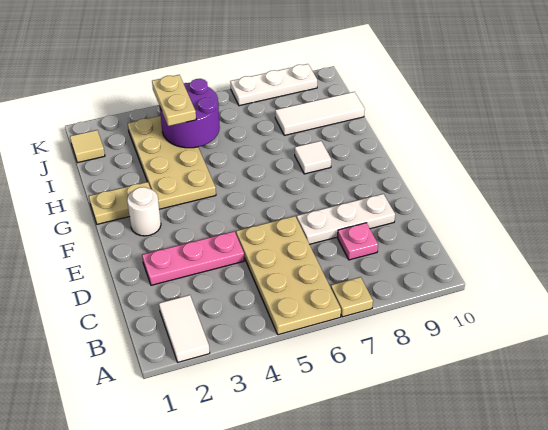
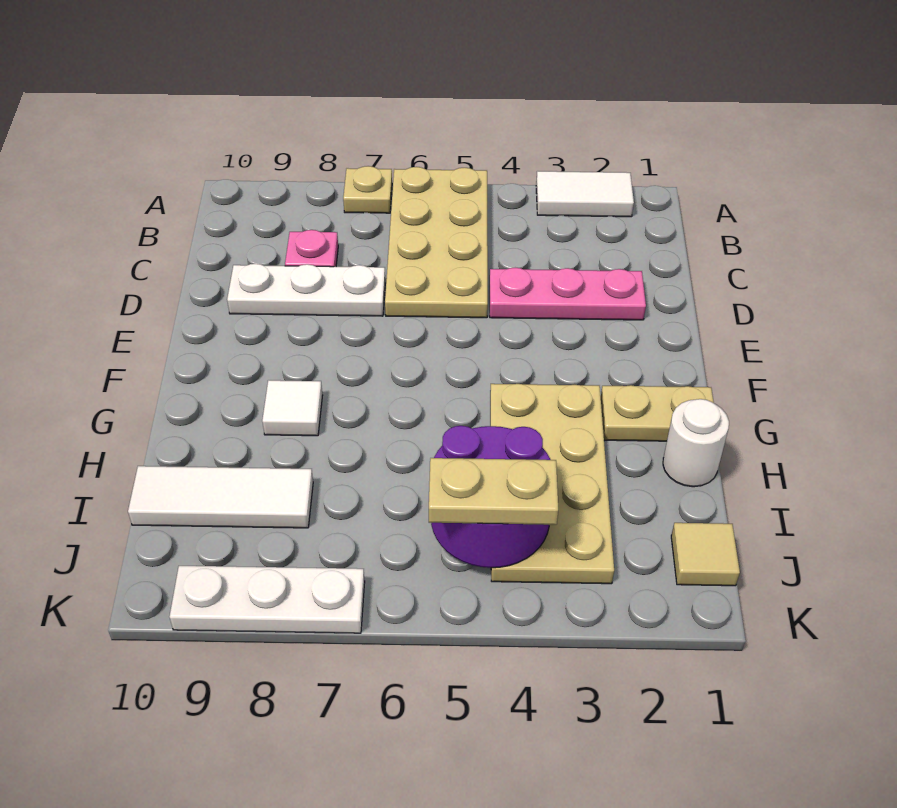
white tile A2:B2 level 1 -> white tile A2:A3 level 1
white round brick F2 level 1 -> white round brick H1 level 1
tan plate I4:J4 level 3 -> tan plate J4:J5 level 3

